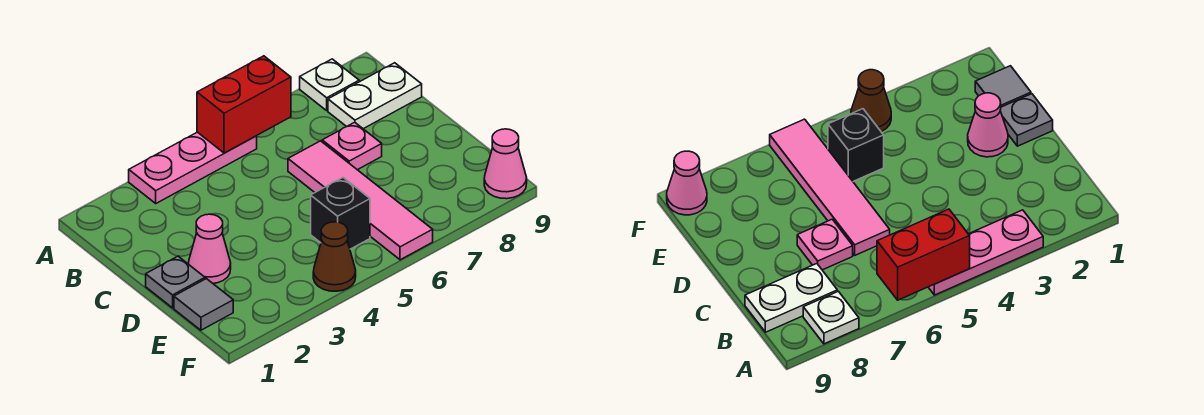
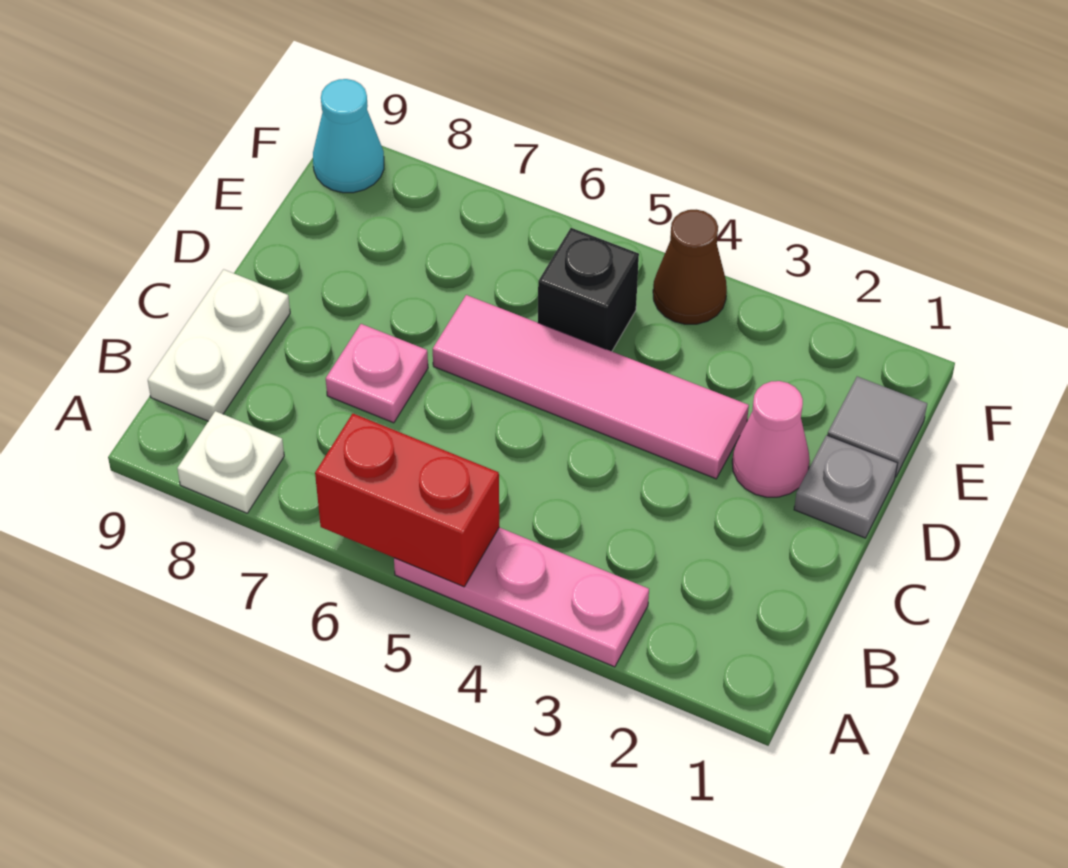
white plate B8:B9 level 1 -> white plate B9:C9 level 1
pink tile C6:F6 level 1 -> pink tile D3:D6 level 1
pink cone F9 level 1 -> cyan cone F9 level 1

